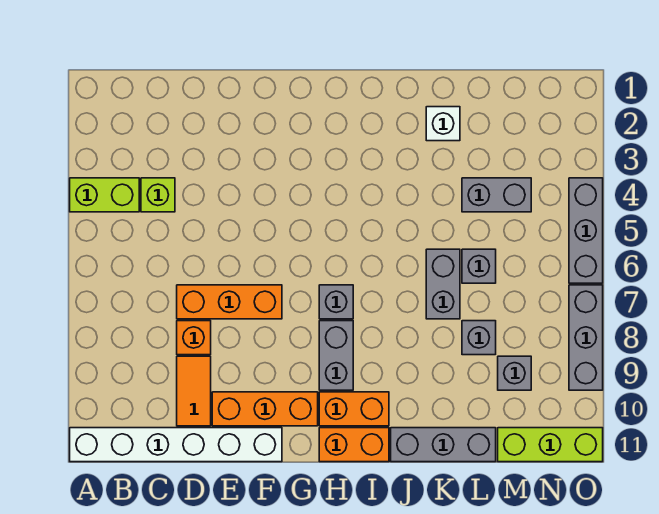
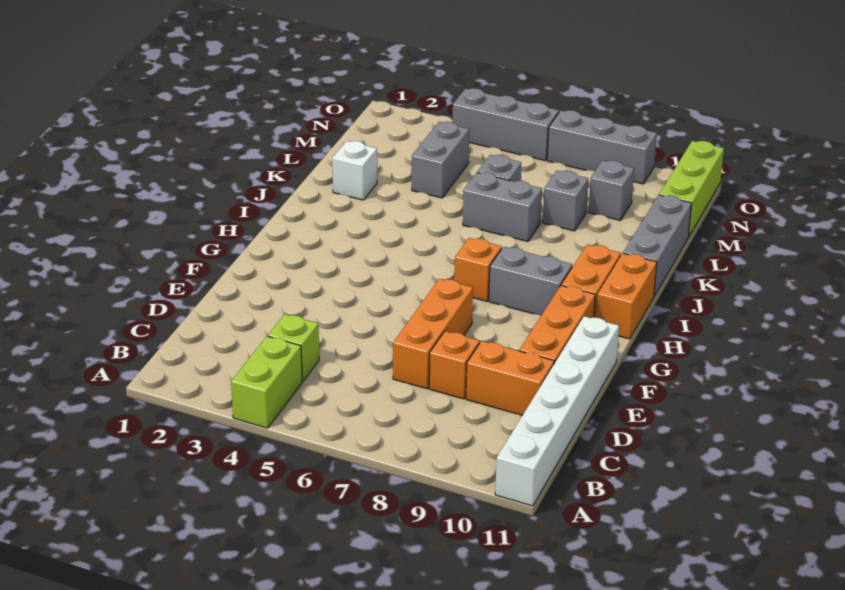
orange tile D9:D10 level 1 -> orange brick D9:D10 level 1
grey brick H7 level 1 -> orange brick H7 level 1

